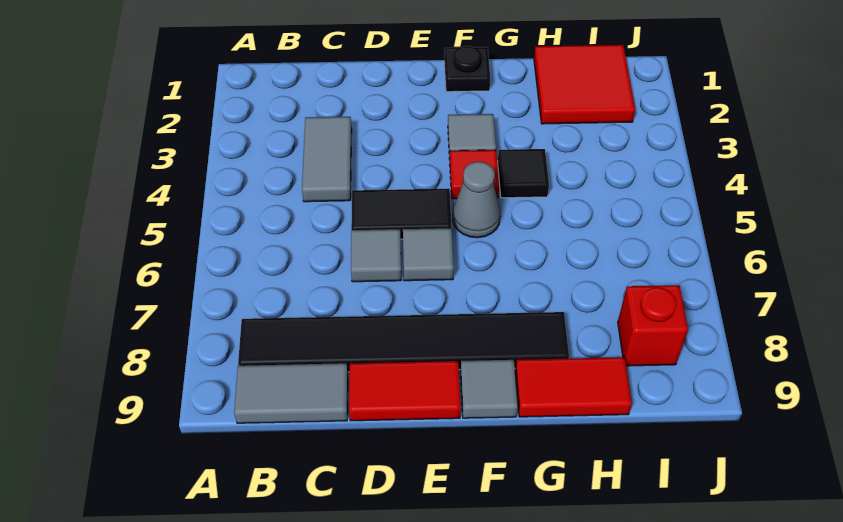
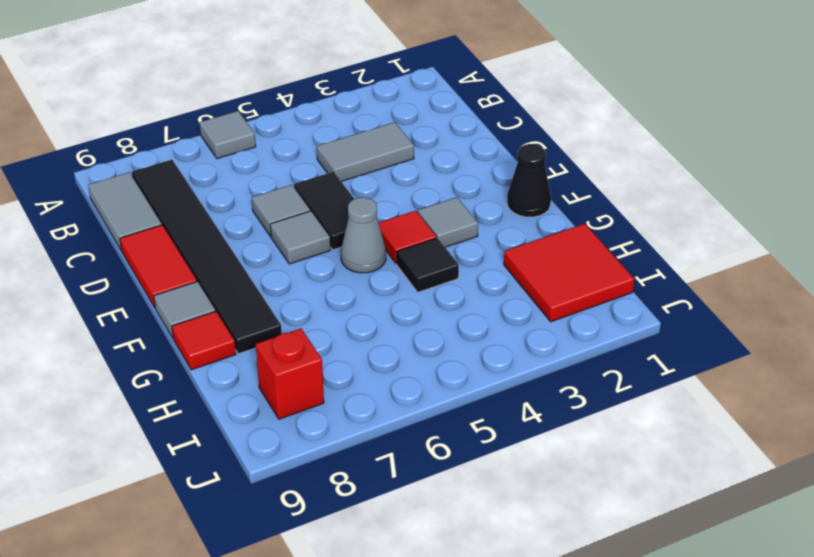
none -> grey tile A6 level 1
black plate F1 level 1 -> black cone F1 level 1
red tile G9:H9 level 1 -> red tile G9 level 1

